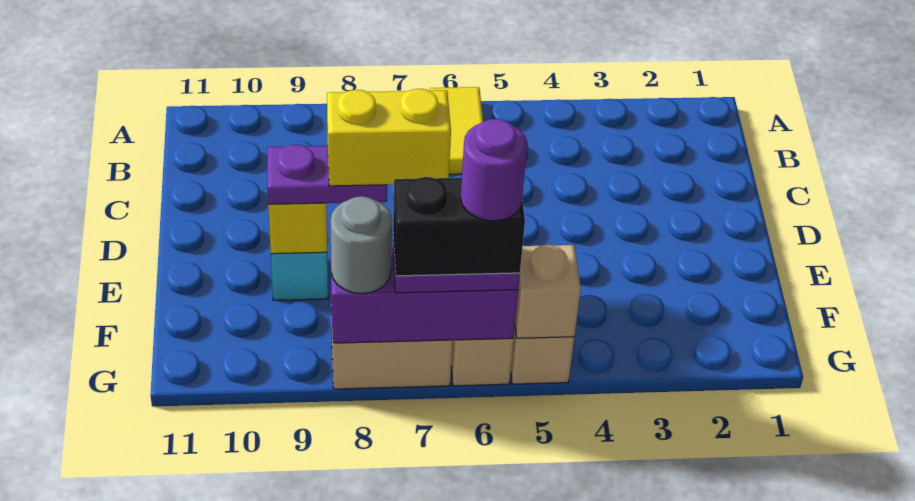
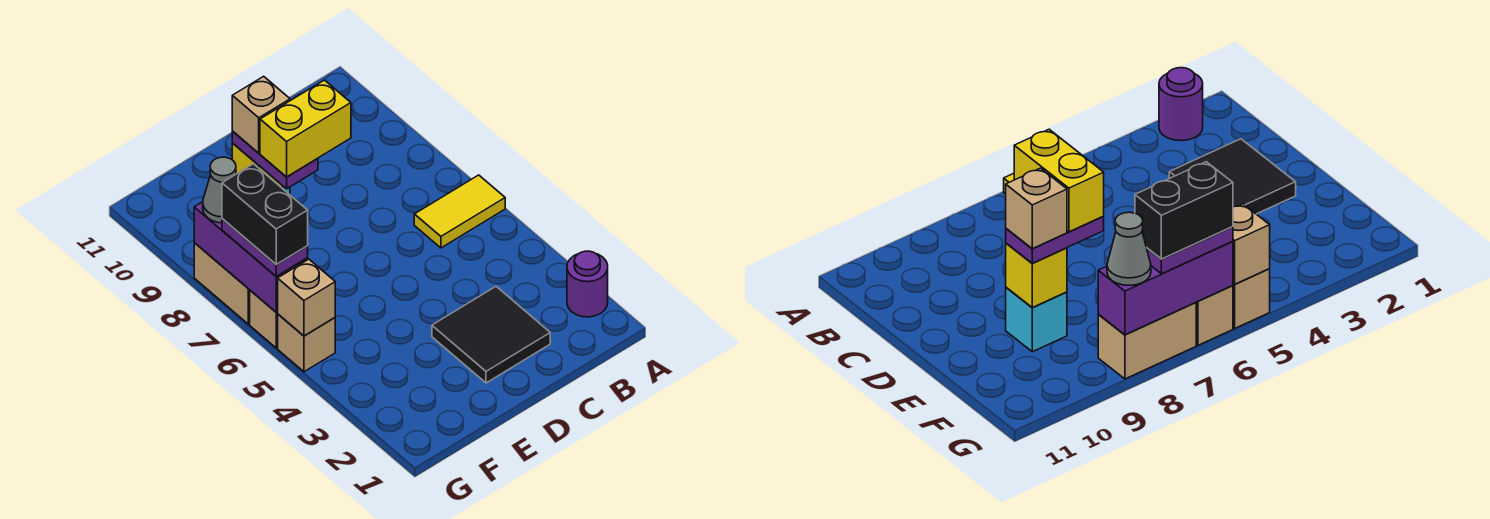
none -> black tile C2:D3 level 1
yellow brick E7:E8 level 4 -> yellow brick D8:E8 level 4
none -> tan brick E9 level 4
purple round brick G6 level 5 -> purple round brick A2 level 1
grey round brick G8 level 3 -> grey cone G8 level 3

